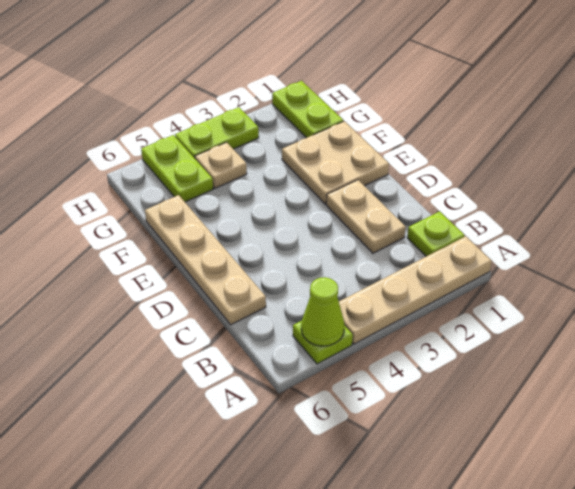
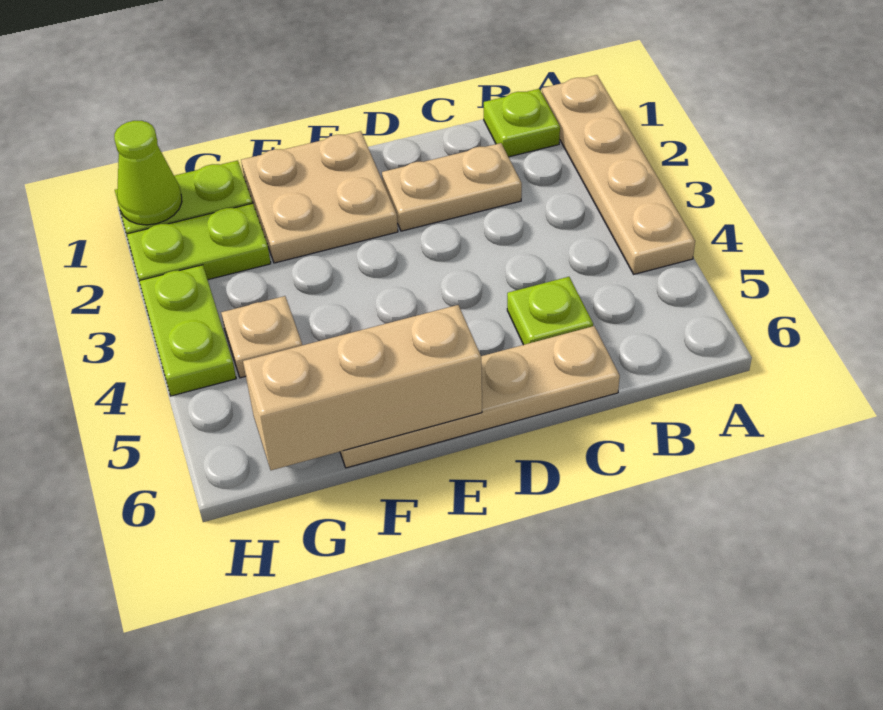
lime plate A5 level 1 -> lime plate C5 level 1
lime cone A5 level 2 -> lime cone H1 level 2
none -> tan brick E6:G6 level 2
lime plate G5:H5 level 1 -> lime plate G2:H2 level 1

